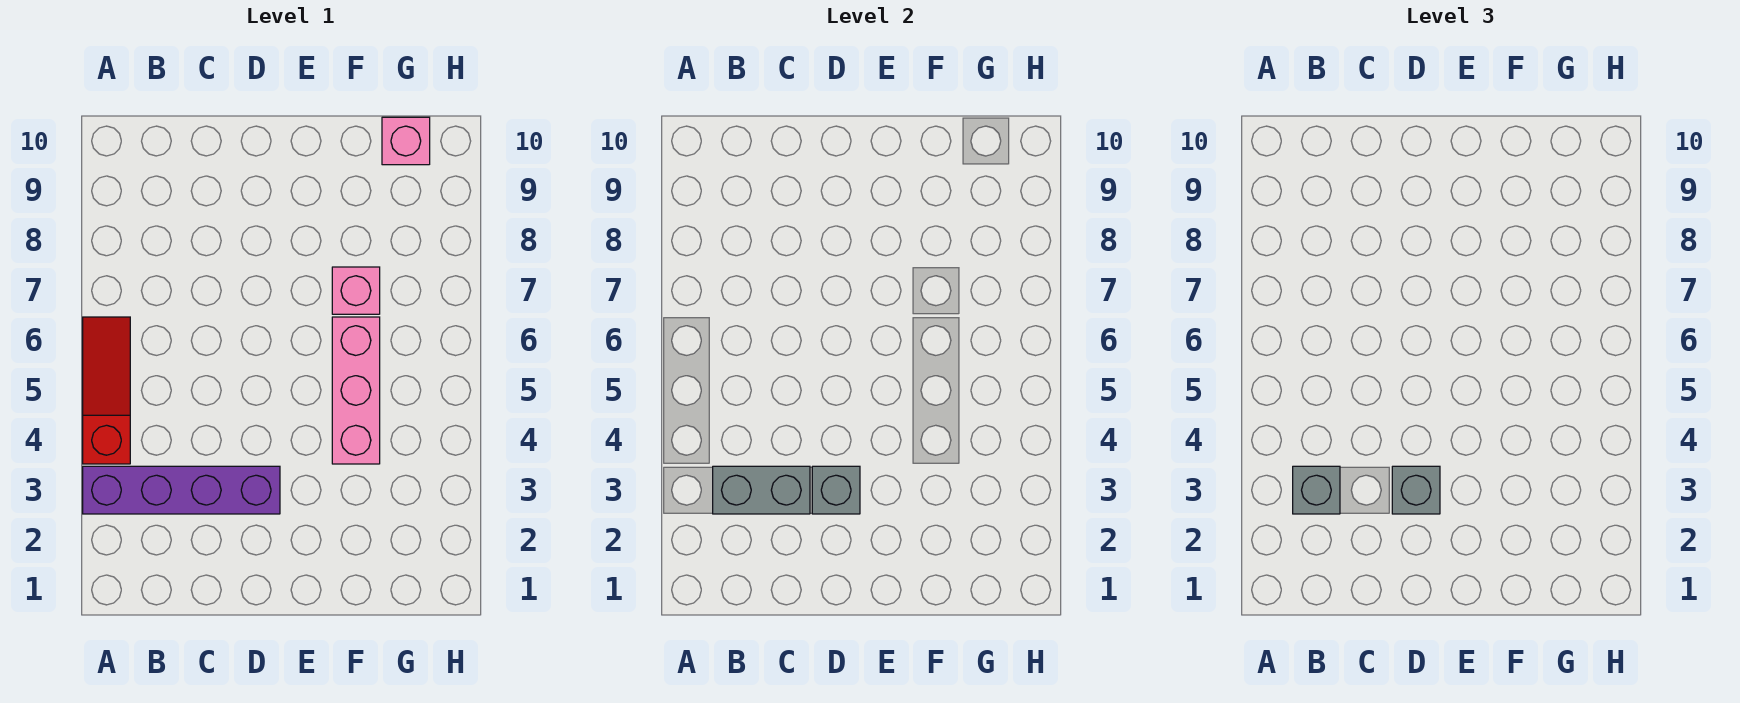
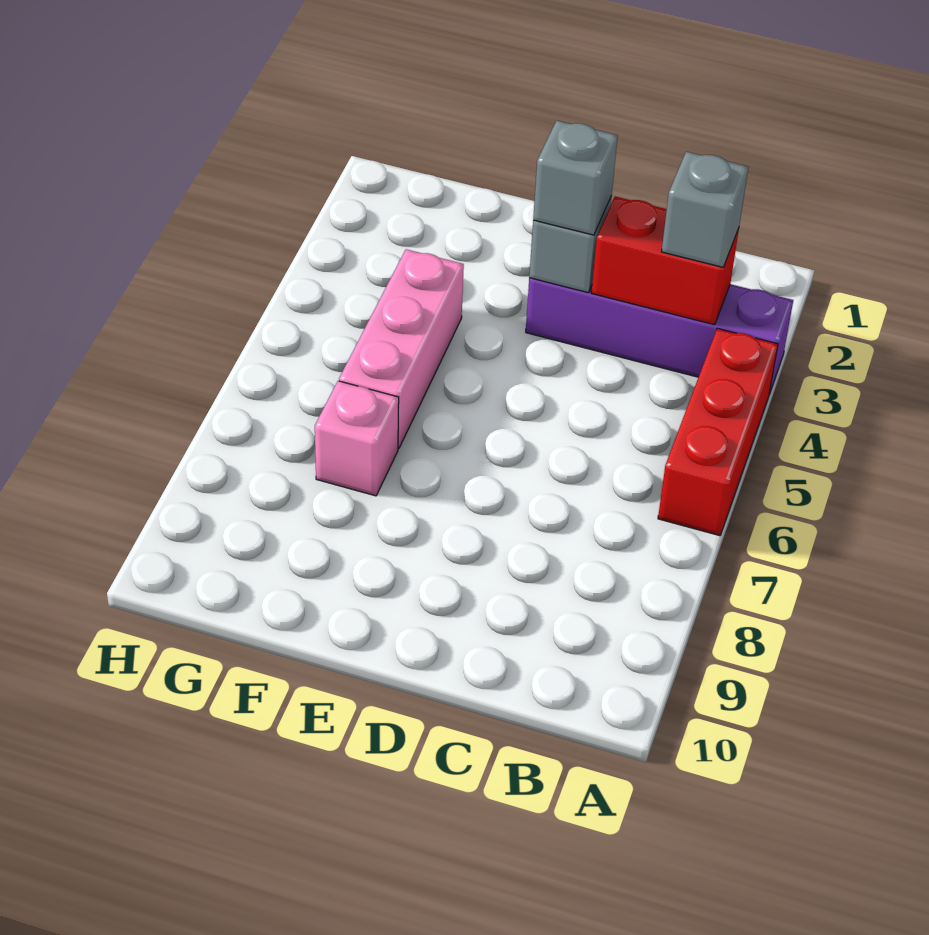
red slope A4:A6 level 1 top 4 -> red brick A4:A6 level 1
grey brick B3:C3 level 2 -> red brick B3:C3 level 2
pink brick G10 level 1 -> none

